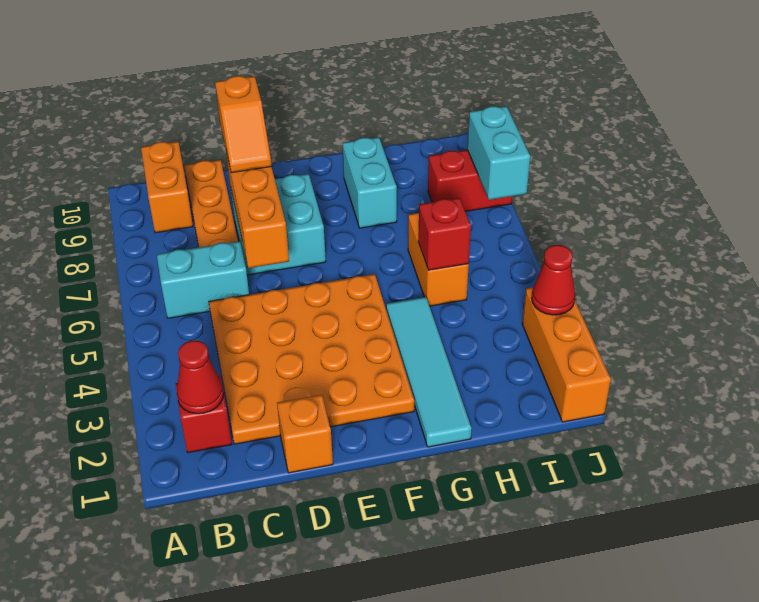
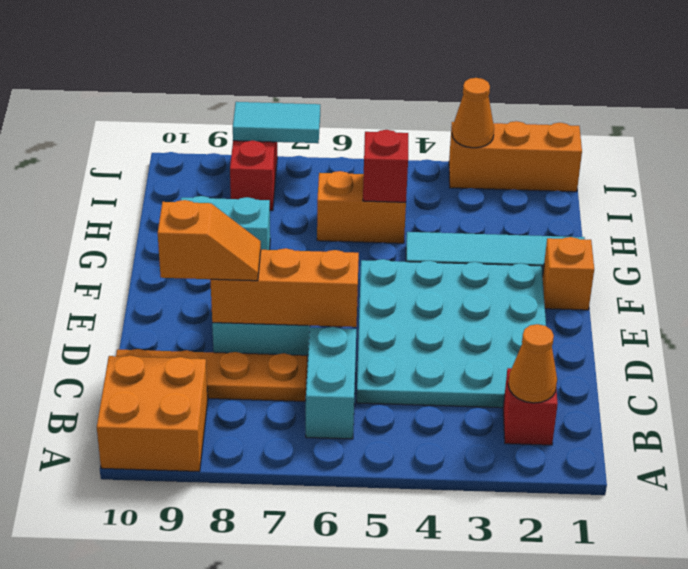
red cone B2 level 2 -> orange cone B2 level 2
orange brick B9:B10 level 1 -> orange brick A9:B10 level 1
orange plate C2:F5 level 1 -> cyan plate C2:F5 level 1
orange brick D1 level 1 -> orange brick F1 level 1
red cone J3 level 2 -> orange cone J3 level 2
cyan brick J7:J8 level 2 -> cyan tile J7:J8 level 2

